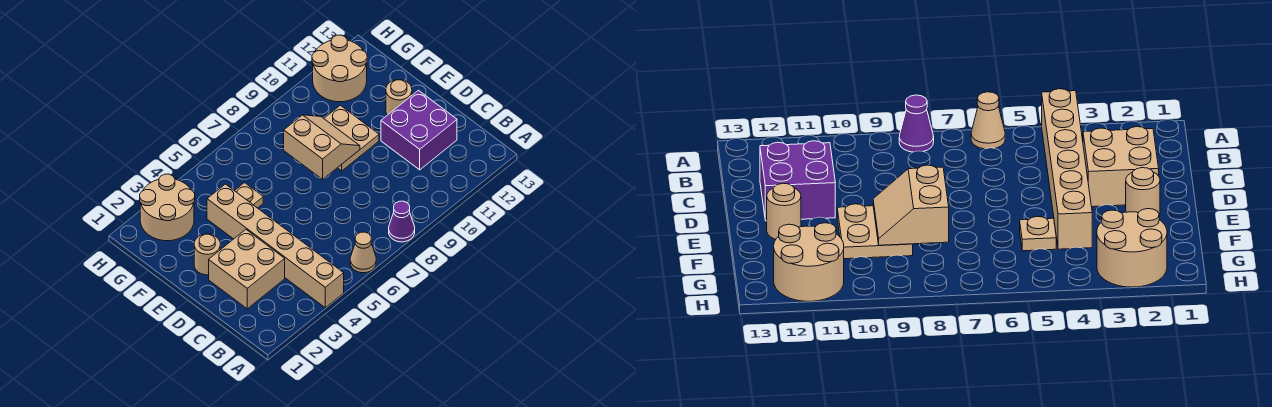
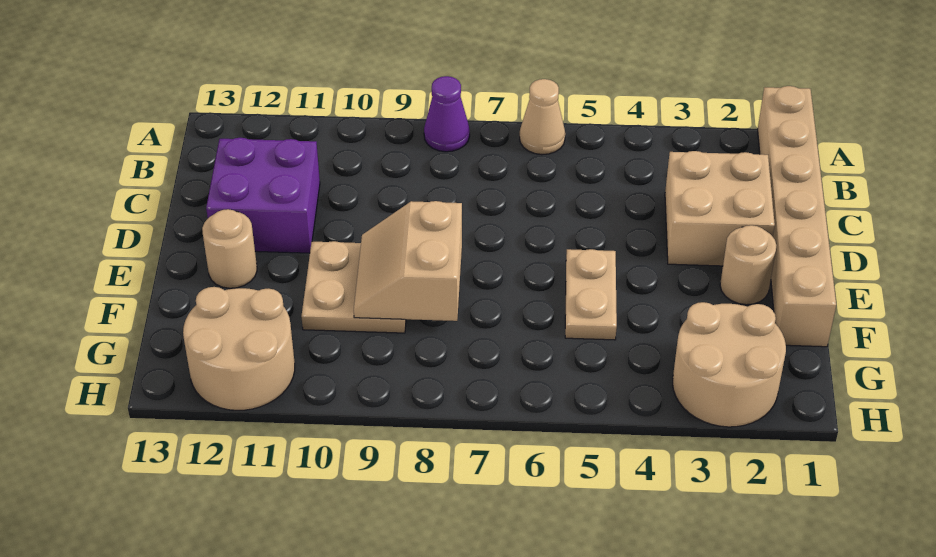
tan brick A4:F4 level 1 -> tan brick A1:F1 level 1
tan plate F5 level 1 -> tan plate E5:F5 level 1

